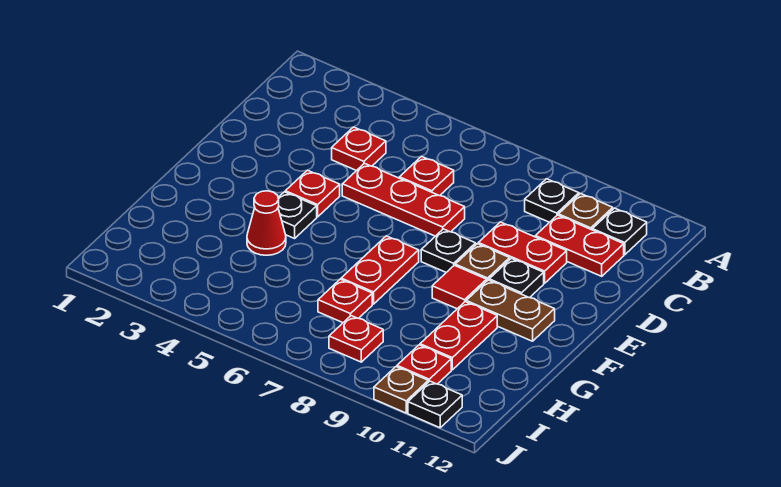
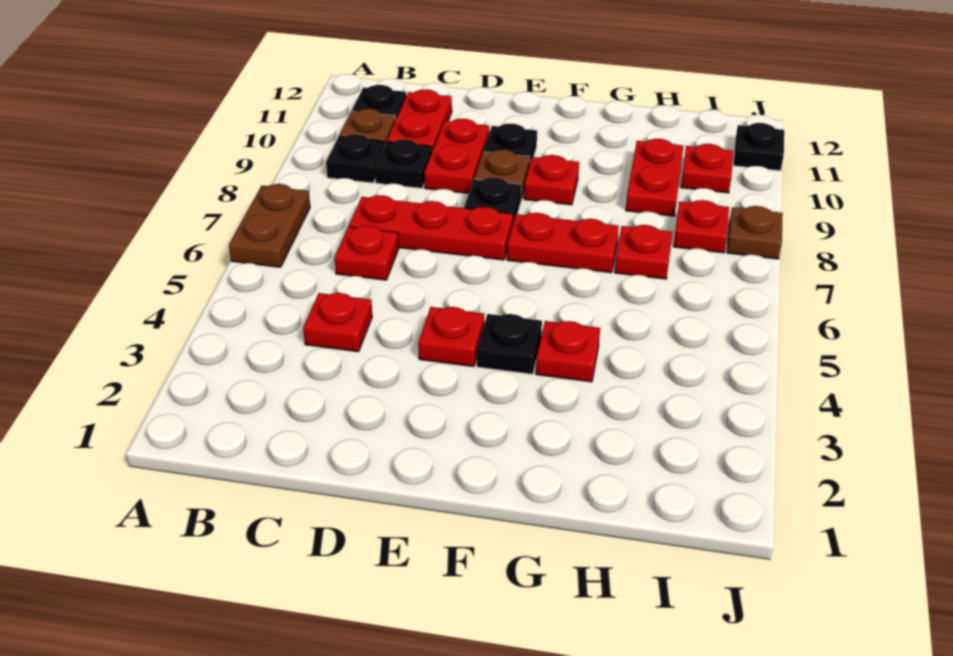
none -> black plate C9 level 1
red plate D5:D7 level 1 -> red plate C7:E7 level 1
red tile F9 level 1 -> red plate F9 level 1
brown plate F10:F11 level 1 -> brown plate A6:A7 level 1
red cone G4 level 1 -> red plate G4 level 1
red plate G10:H10 level 1 -> red plate H9:H10 level 1
brown plate J10 level 1 -> brown plate J8 level 1

